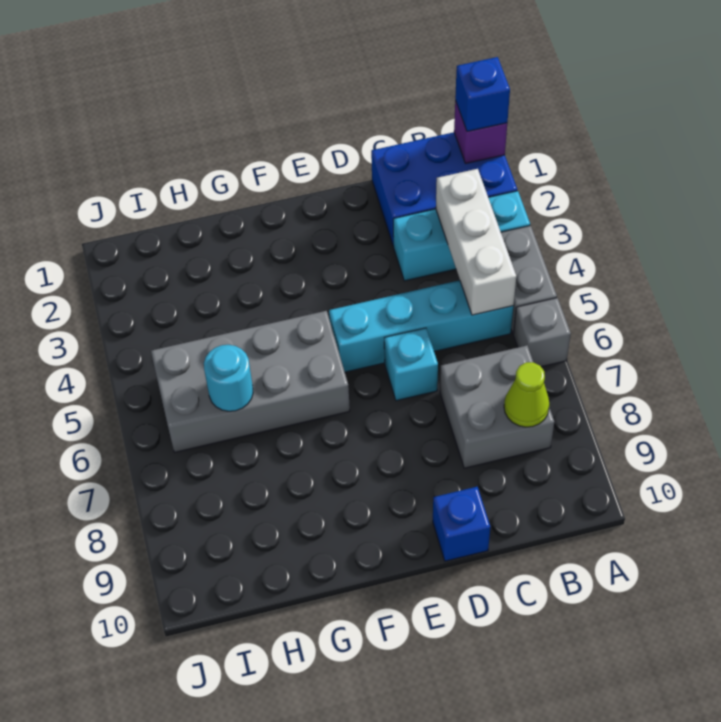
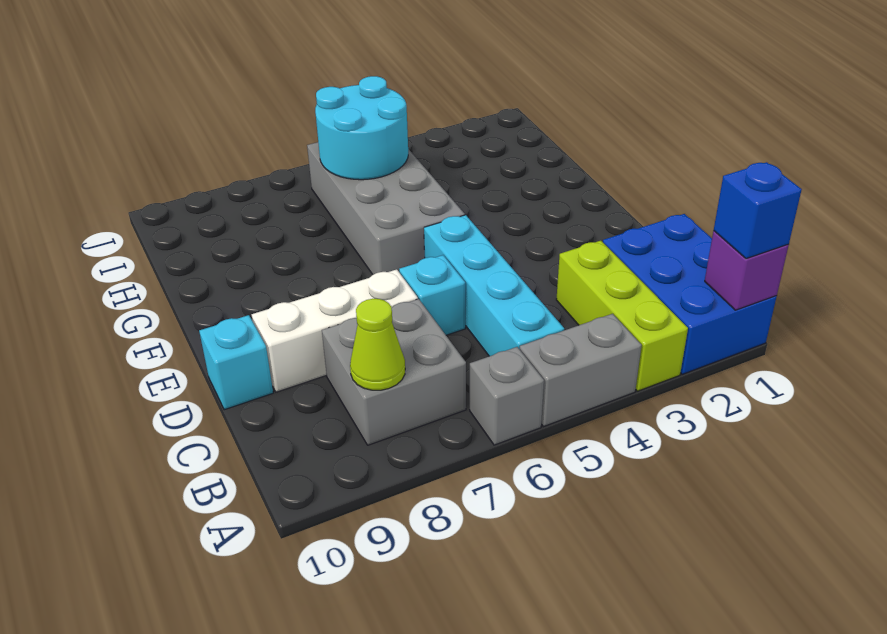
cyan brick A3:C3 level 1 -> lime brick A3:C3 level 1
white brick B3:B5 level 2 -> white brick D7:D9 level 1
blue brick D10 level 1 -> cyan brick D10 level 1
cyan round brick H6 level 2 -> cyan round brick H5:I6 level 2

